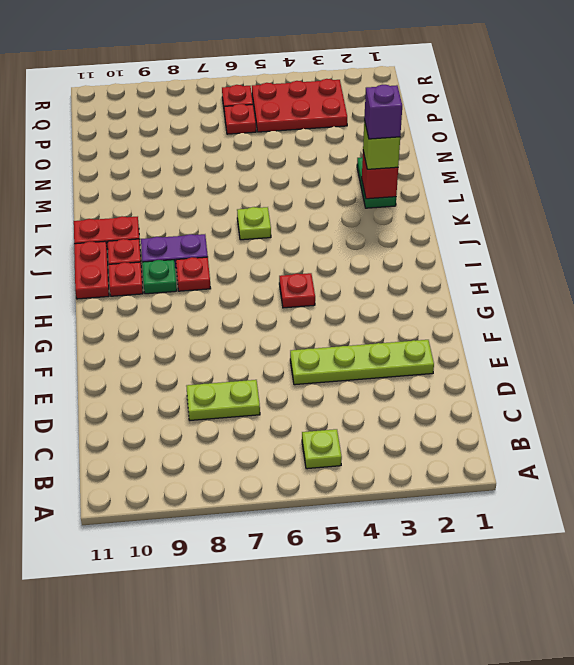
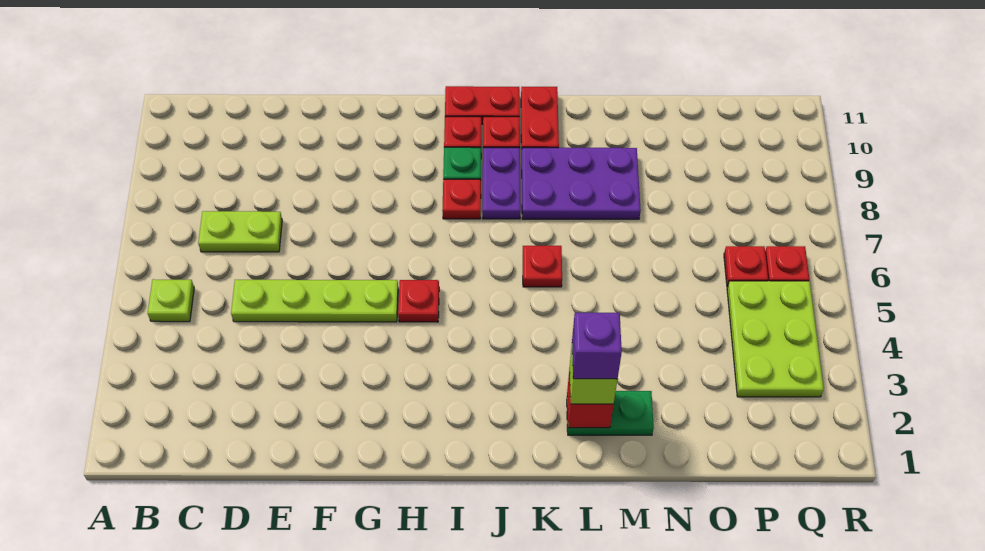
lime plate D7:D8 level 1 -> lime plate C7:D7 level 1
lime plate E2:E5 level 1 -> lime plate D5:G5 level 1
lime plate K6 level 1 -> red plate K6 level 1
none -> purple plate K8:M9 level 1
red plate P3:Q5 level 1 -> lime plate P3:Q5 level 1

